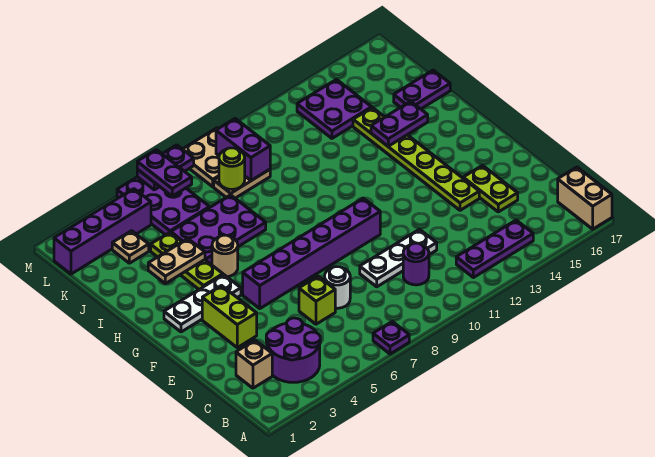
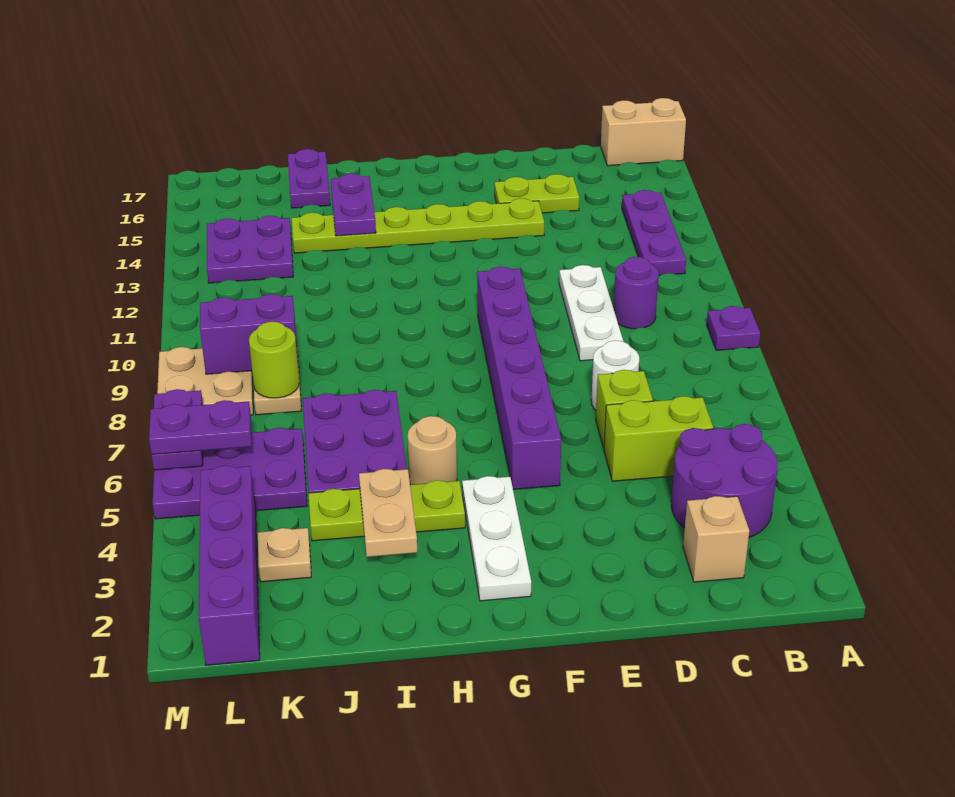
purple plate A7 level 1 -> purple plate A9 level 1
lime brick E3:F3 level 1 -> lime brick C5:D5 level 1

